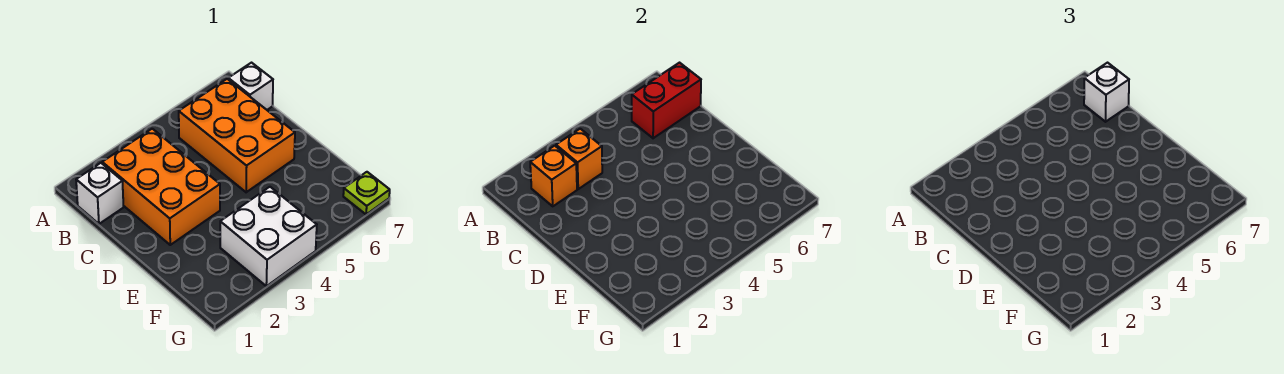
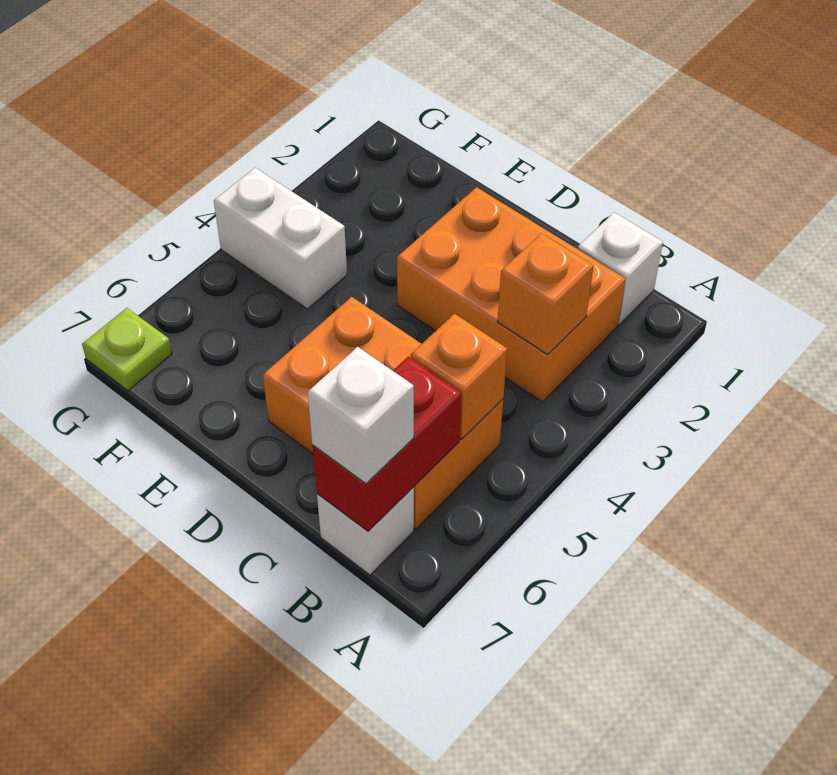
orange brick B2 level 2 -> orange brick B5 level 2
white brick F3:G4 level 1 -> white brick F4:G4 level 1

